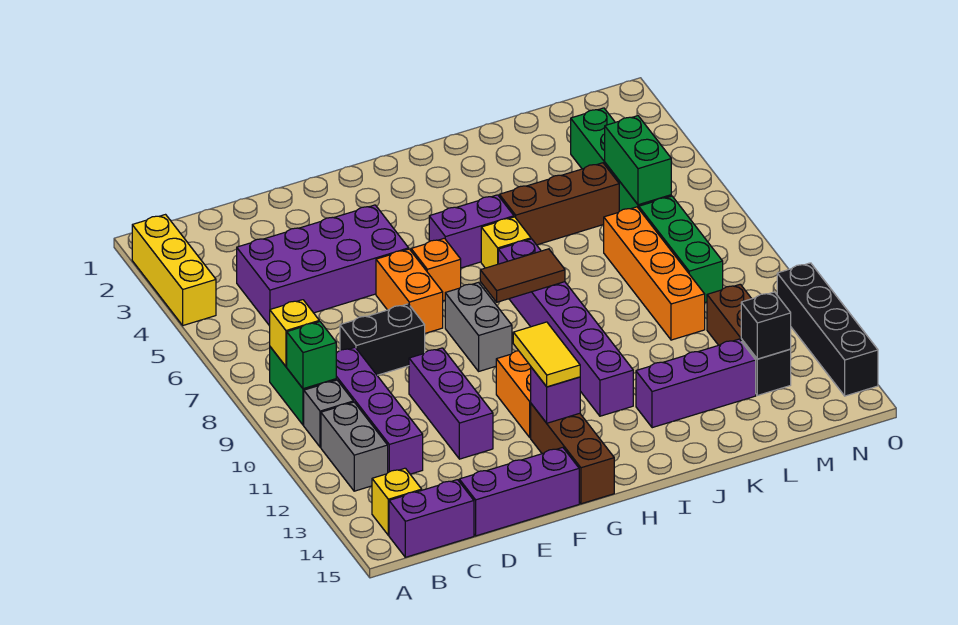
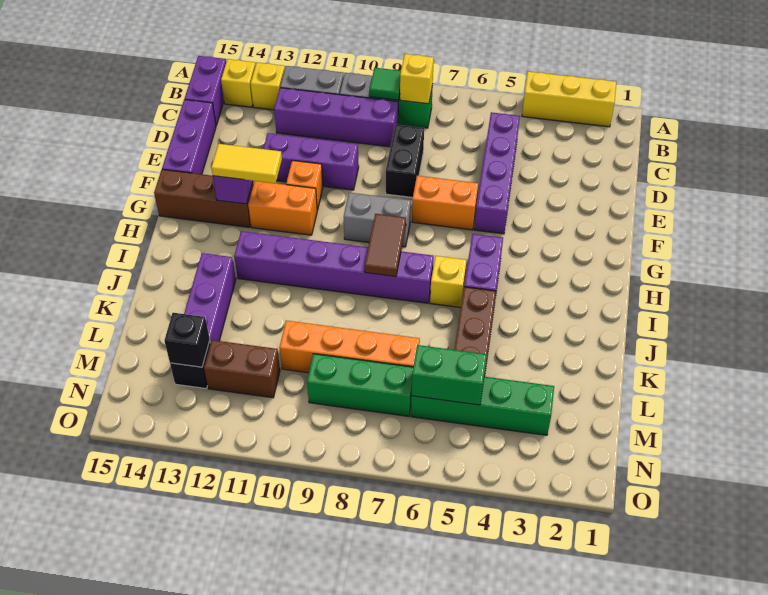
green brick B9 level 2 -> green tile B9 level 2
none -> yellow brick B13 level 1
purple brick C4:F5 level 1 -> purple brick C5:F5 level 1
orange brick G6 level 1 -> orange brick F11 level 1
black brick O11:O14 level 1 -> none

